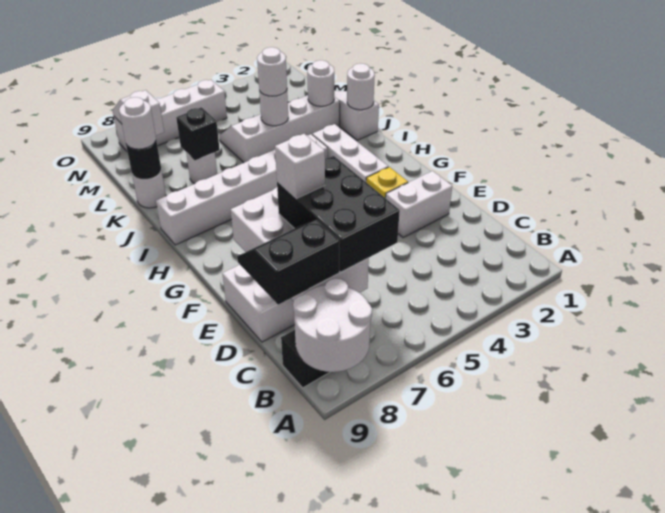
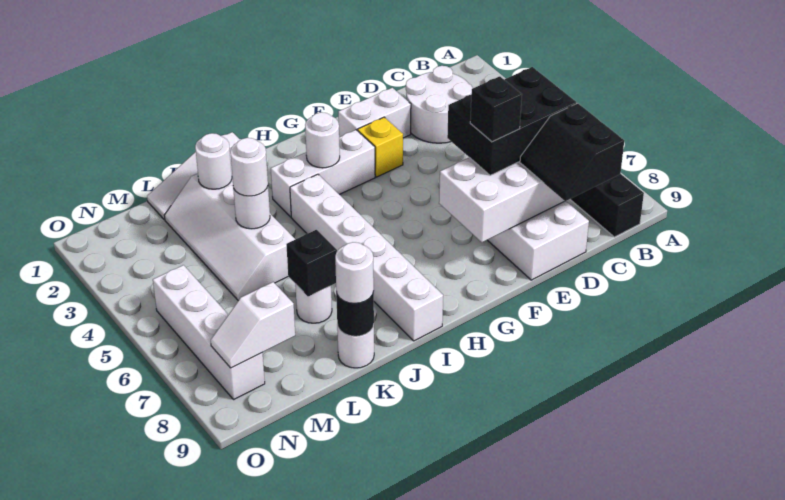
white round brick A8:B9 level 2 -> white round brick C2:D3 level 1
white brick E2:E3 level 1 -> white brick E2:F2 level 1
white brick E7 level 4 -> black brick E7 level 4
white round brick J1 level 2 -> white round brick H3 level 2

